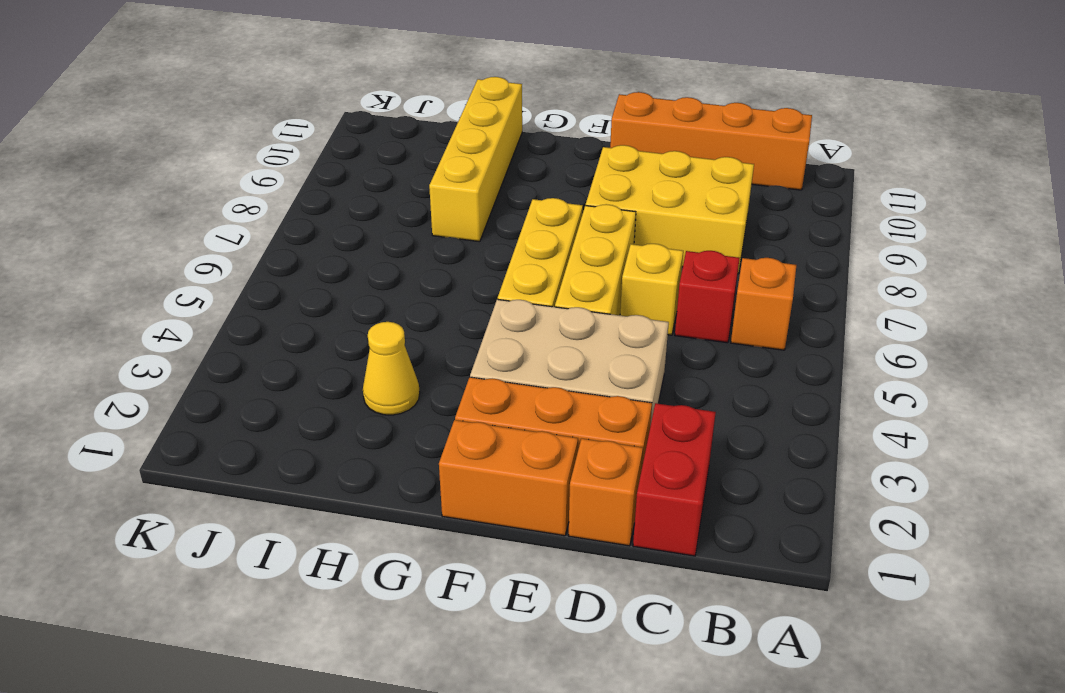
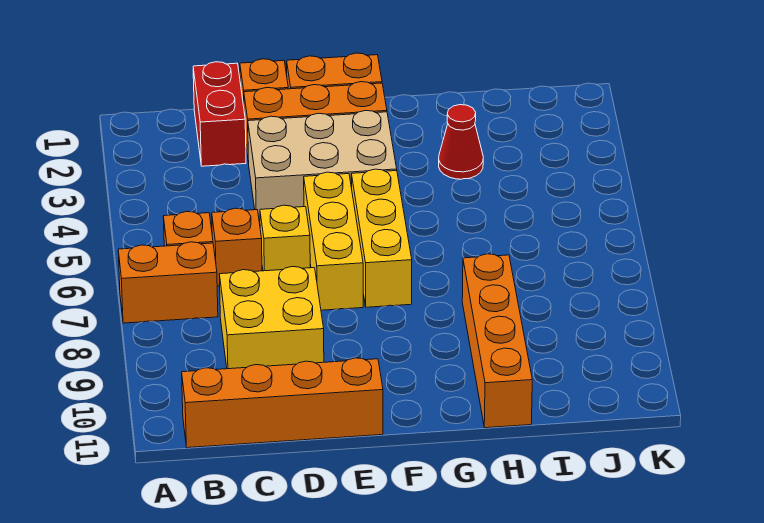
none -> orange brick A7:B7 level 1
red brick C6 level 1 -> orange brick C6 level 1
yellow brick C8:E9 level 1 -> yellow brick C8:D9 level 1
yellow cone H3 level 1 -> red cone H3 level 1
yellow brick H8:H11 level 1 -> orange brick H8:H11 level 1

